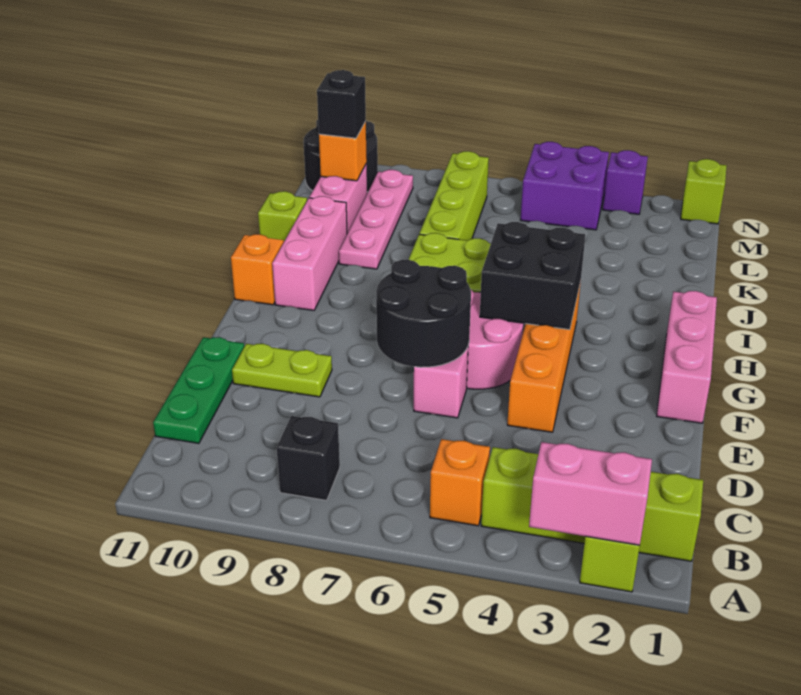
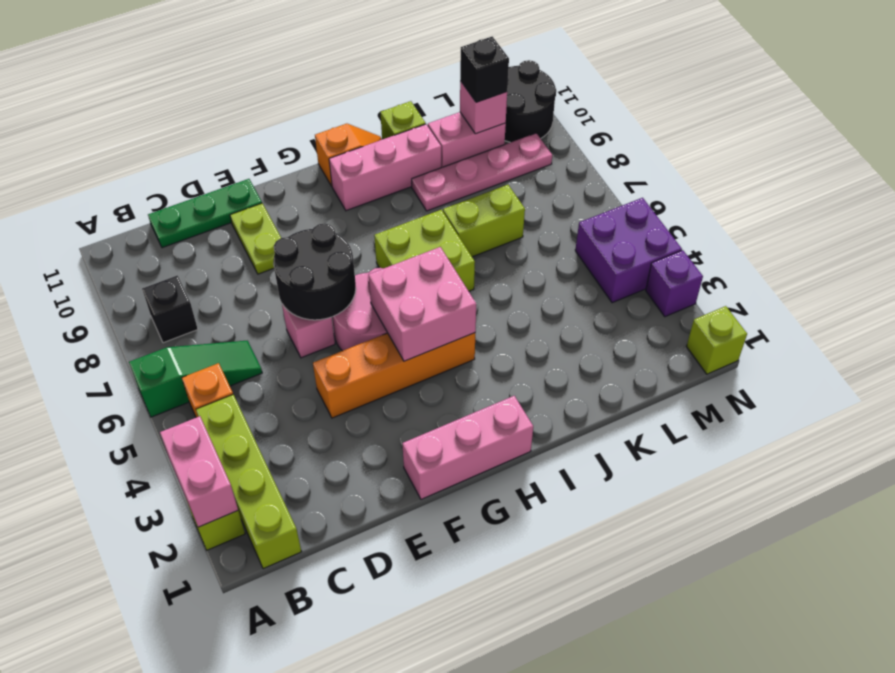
none -> green slope A6:C6 level 1 top A
black brick G4:H5 level 2 -> pink brick G4:H5 level 2
lime brick J7:M7 level 1 -> lime brick J7:K7 level 1
orange brick L10 level 2 -> pink brick L10 level 2

